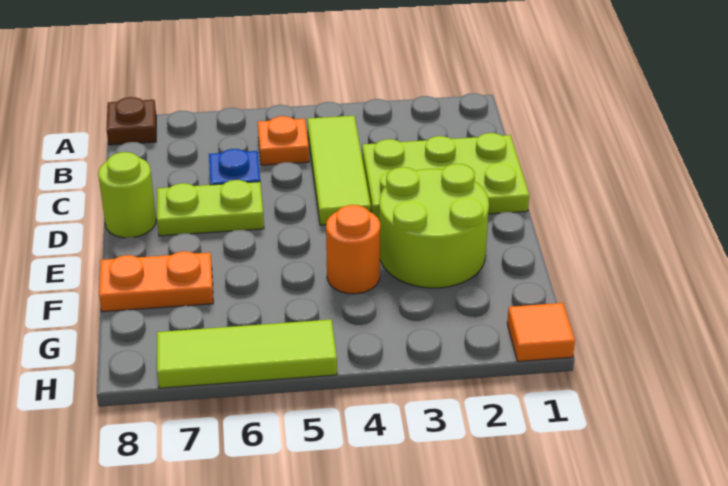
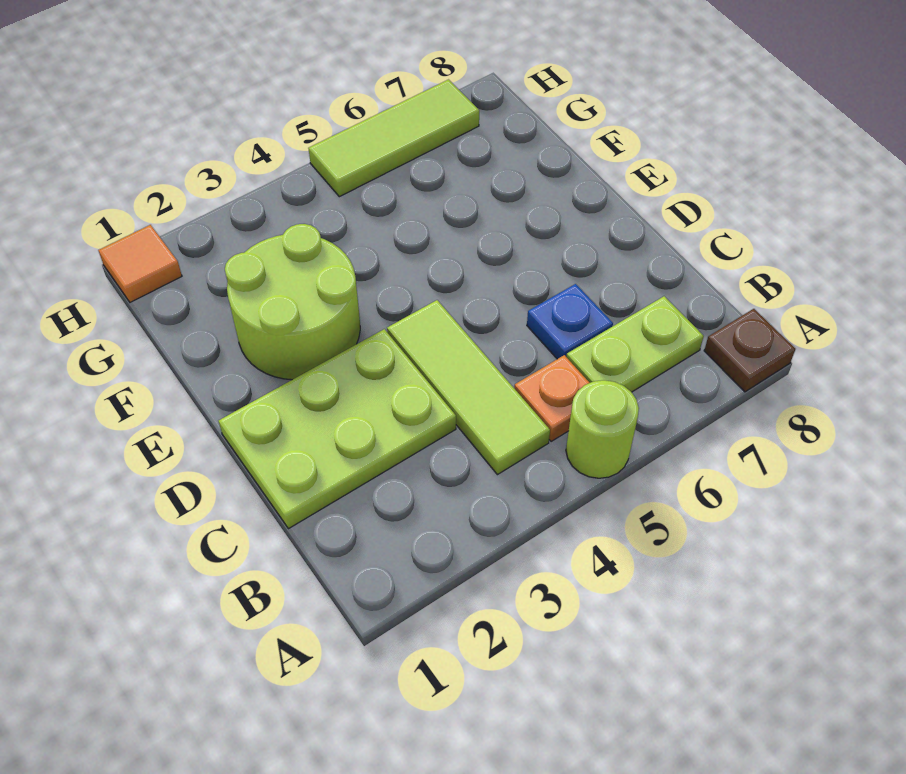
lime plate D6:D7 level 1 -> lime plate B6:B7 level 1
lime round brick D8 level 1 -> lime round brick A5 level 1
orange round brick F4 level 1 -> none
orange plate F7:F8 level 1 -> none

